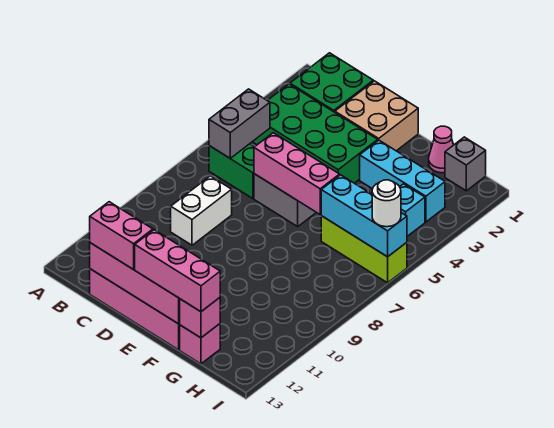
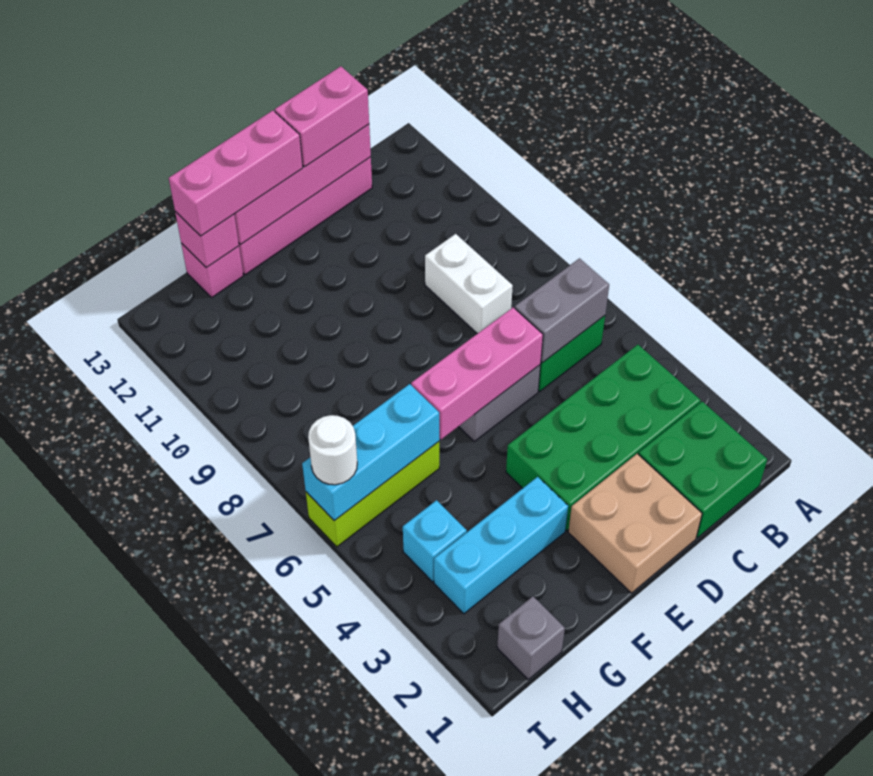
grey brick B5:B6 level 2 -> grey brick B6:C6 level 2
pink cone G1 level 1 -> none

